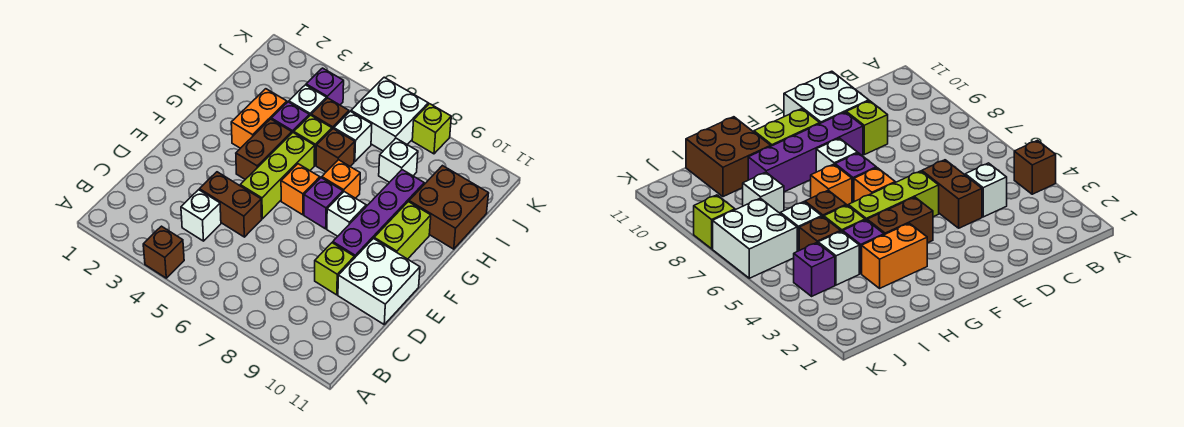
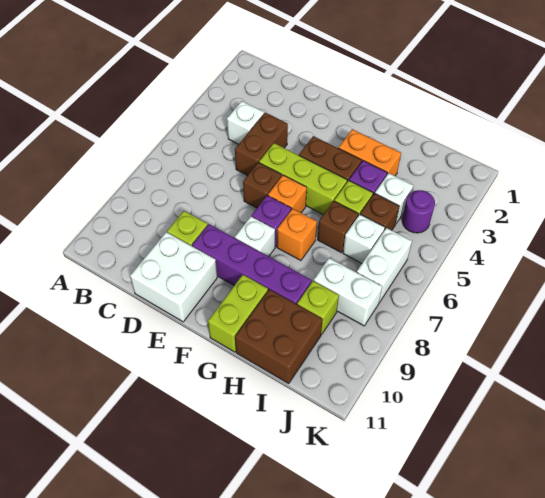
brown brick A4 level 1 -> brown brick E6 level 1
lime brick F10:G10 level 1 -> lime brick G10:G11 level 1
white brick I8 level 1 -> white brick I8:J8 level 1
purple brick J4 level 1 -> purple round brick J4 level 1
white brick J6:K7 level 1 -> white brick J6:J7 level 1
lime brick K8 level 1 -> lime brick I9 level 1

